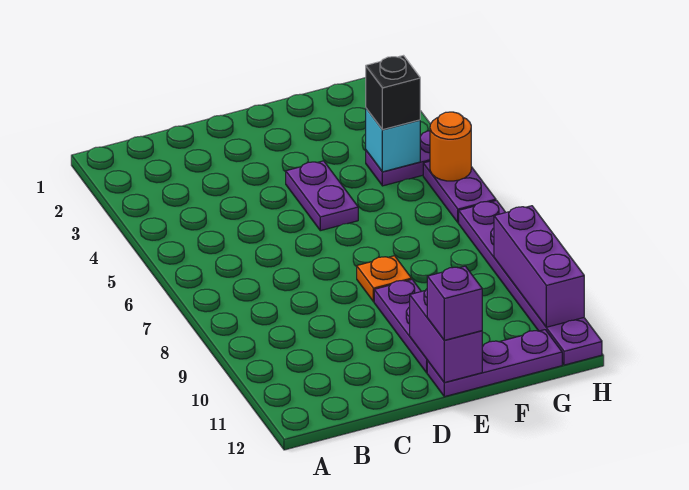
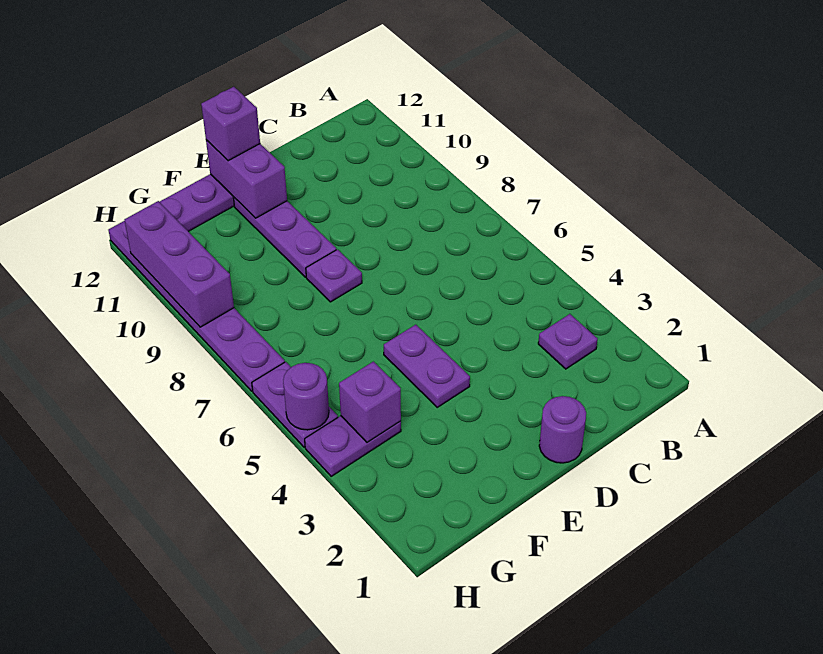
none -> purple plate B3 level 1
none -> purple round brick D1 level 1
orange plate E8 level 1 -> purple plate E8 level 1
cyan brick G4 level 2 -> purple brick G4 level 2
black brick G4 level 3 -> none
orange round brick H5 level 2 -> purple round brick H5 level 2

